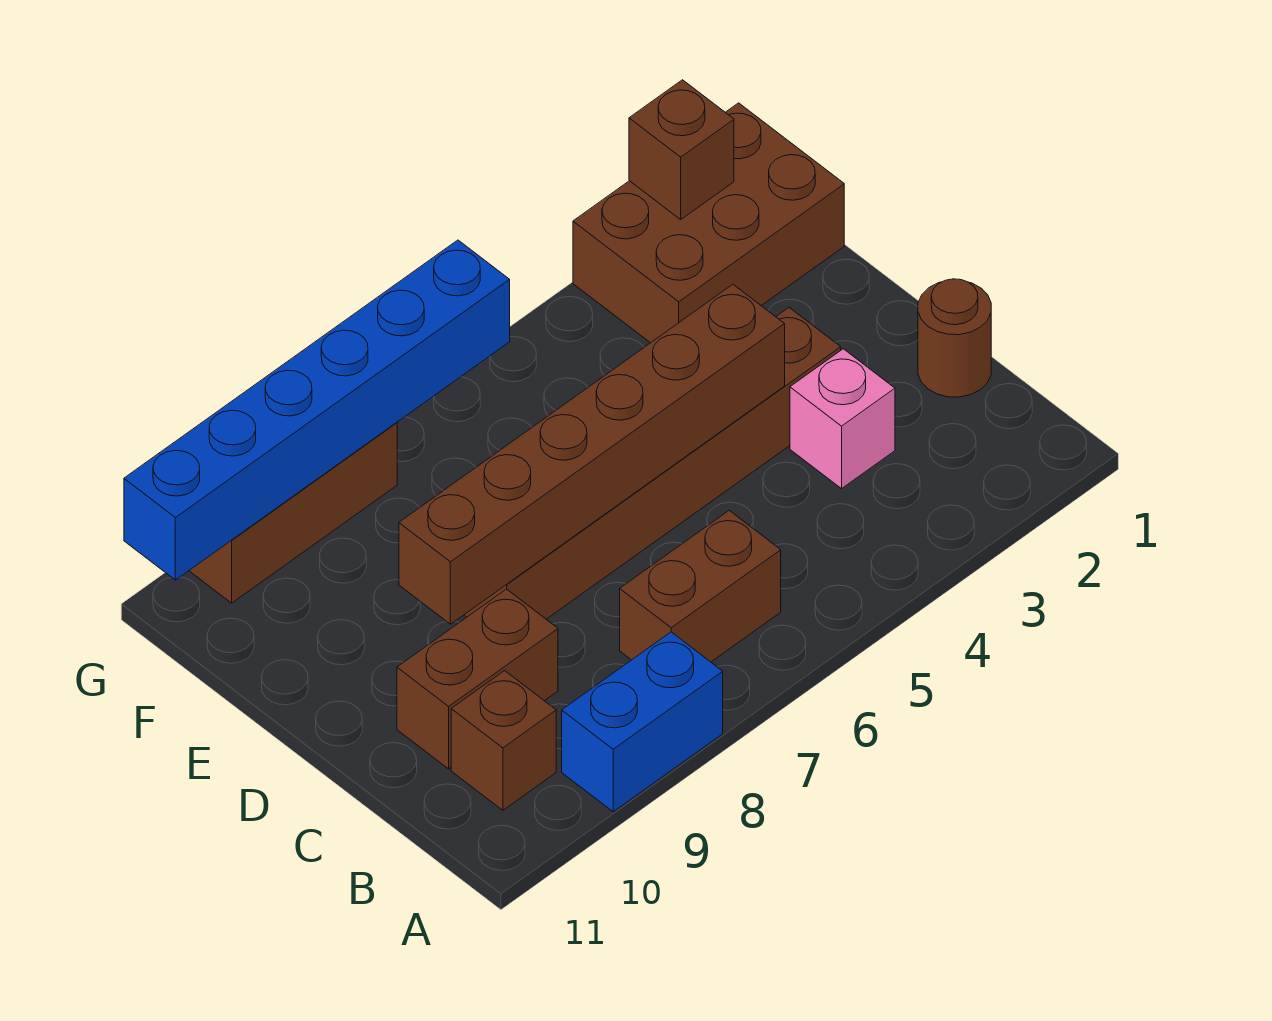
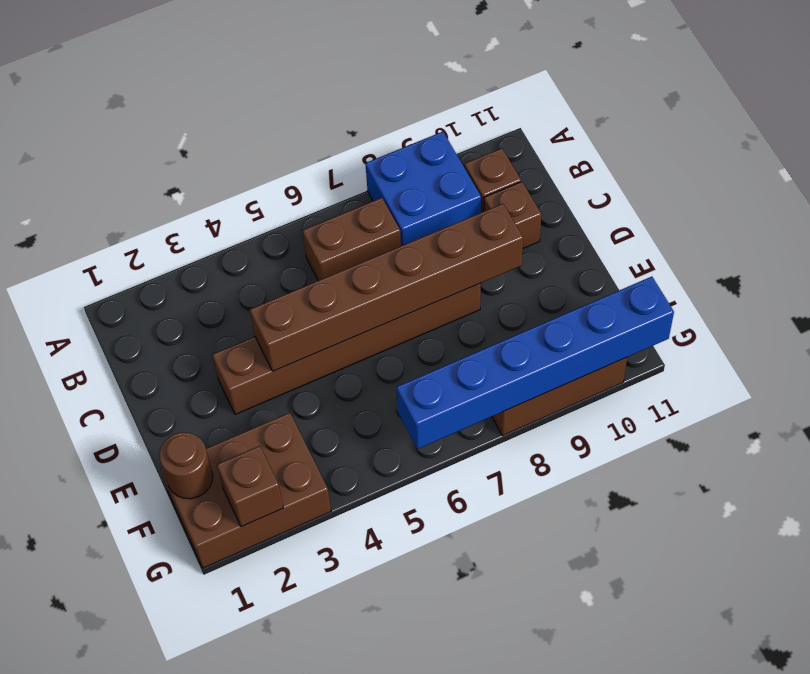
blue brick A8:A9 level 1 -> blue brick A8:B9 level 1
brown round brick C1 level 1 -> brown round brick F1 level 2
pink brick C3 level 1 -> none
brown brick C9:C10 level 1 -> brown brick C10 level 1

